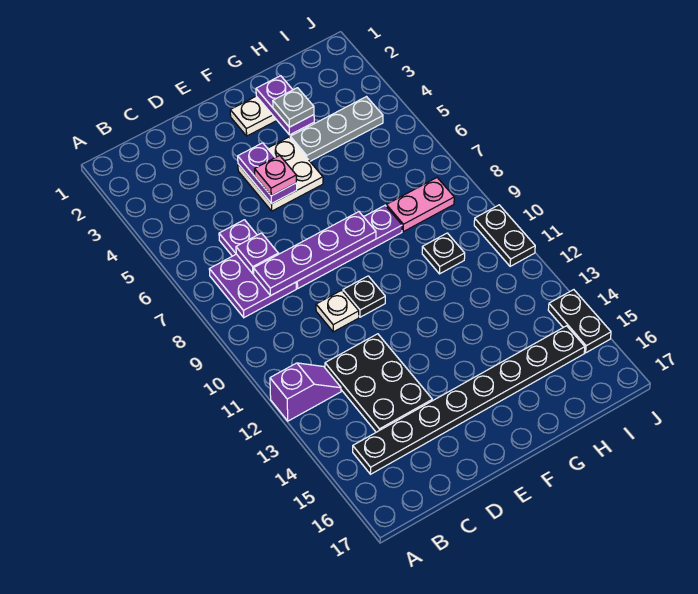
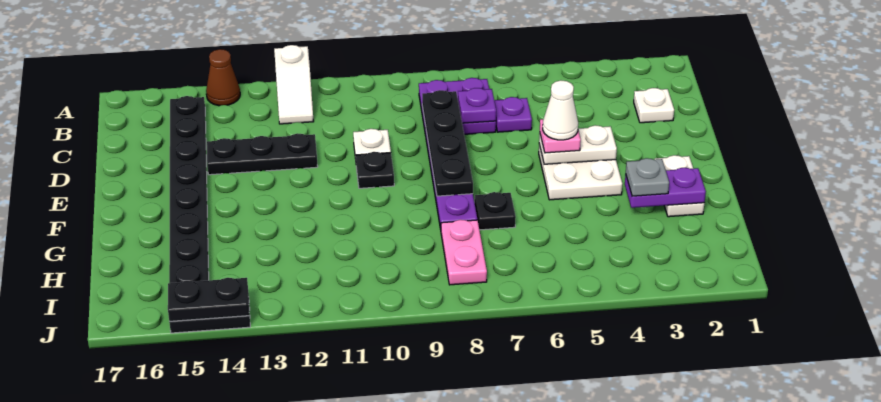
purple slope A12:B12 level 1 top A -> white slope A12:B12 level 1 top A
none -> brown cone A14 level 1
none -> white plate C2 level 1
purple plate C8:F8 level 2 -> black plate C8:F8 level 2
black plate C12:D14 level 1 -> black plate D12:D14 level 1
purple plate E4:E5 level 2 -> white plate E4:E5 level 2
none -> white cone E5 level 4
grey plate G4:I4 level 1 -> none
black plate H10 level 1 -> black plate G7 level 1
black plate J10:J11 level 1 -> black plate J14:J15 level 2

